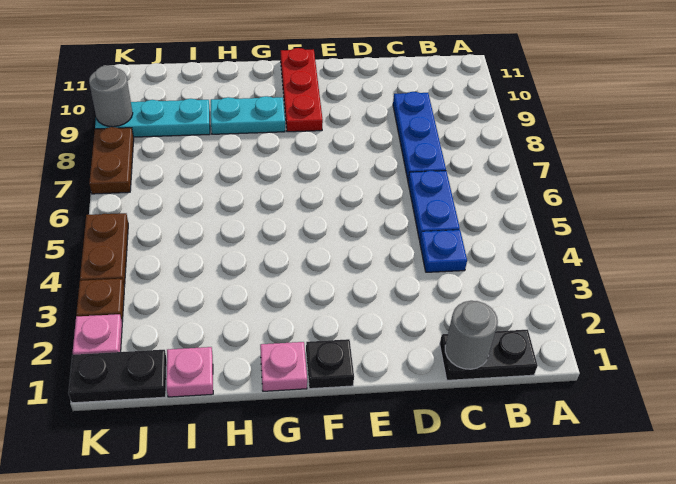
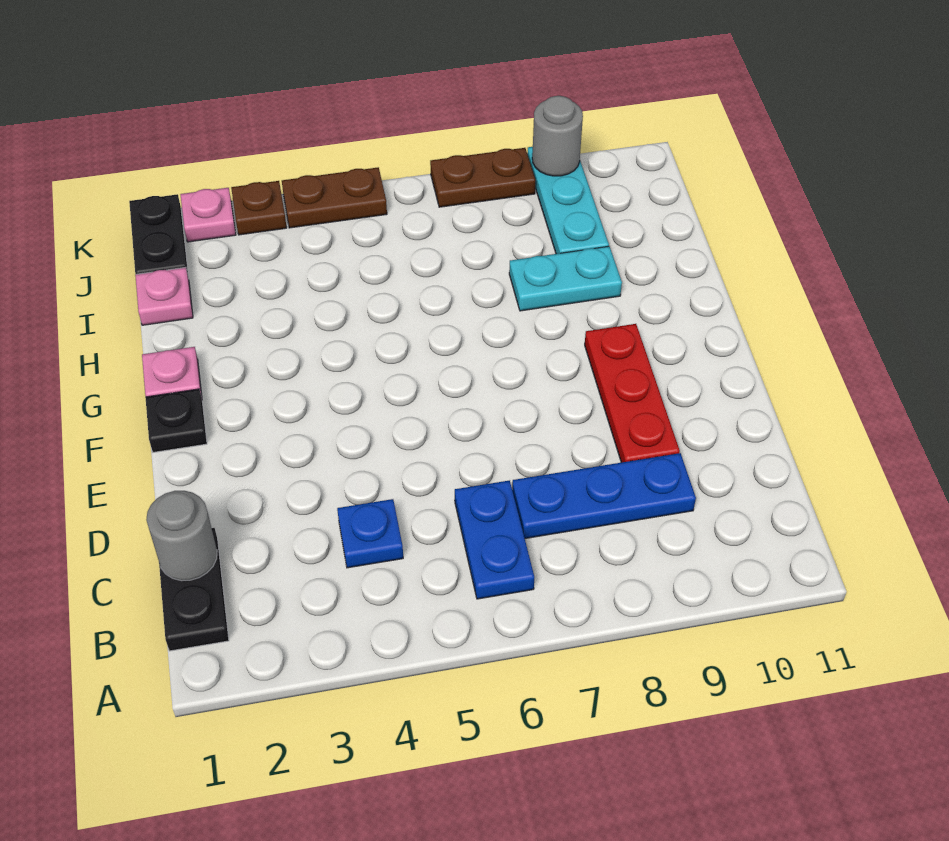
blue plate C5:C6 level 1 -> blue plate B6:C6 level 1
red plate F9:F11 level 1 -> red plate D9:F9 level 1
cyan plate G9:H9 level 1 -> cyan plate H8:H9 level 1

